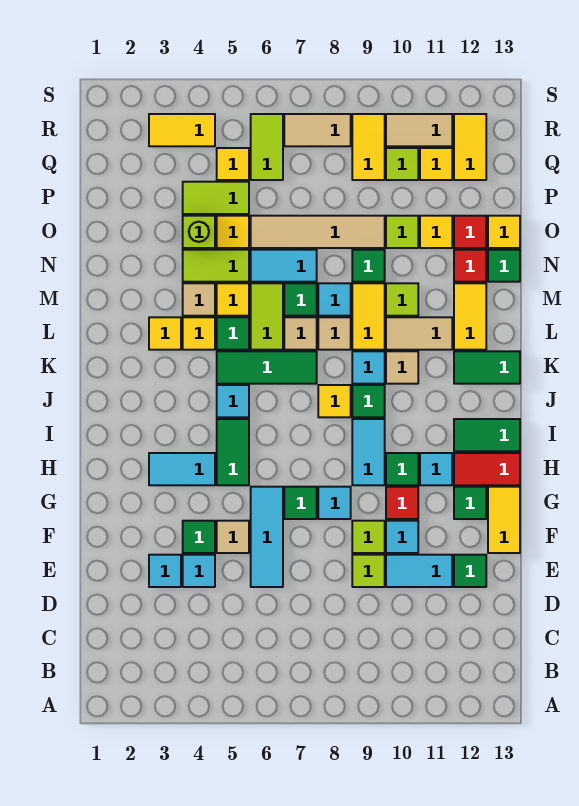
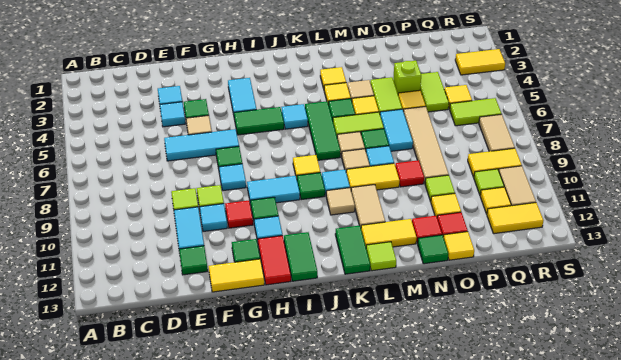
lime tile M10 level 1 -> lime tile L13 level 1
green tile N9 level 1 -> red tile N9 level 1
yellow tile R3:R4 level 1 -> yellow tile R3:S3 level 1

